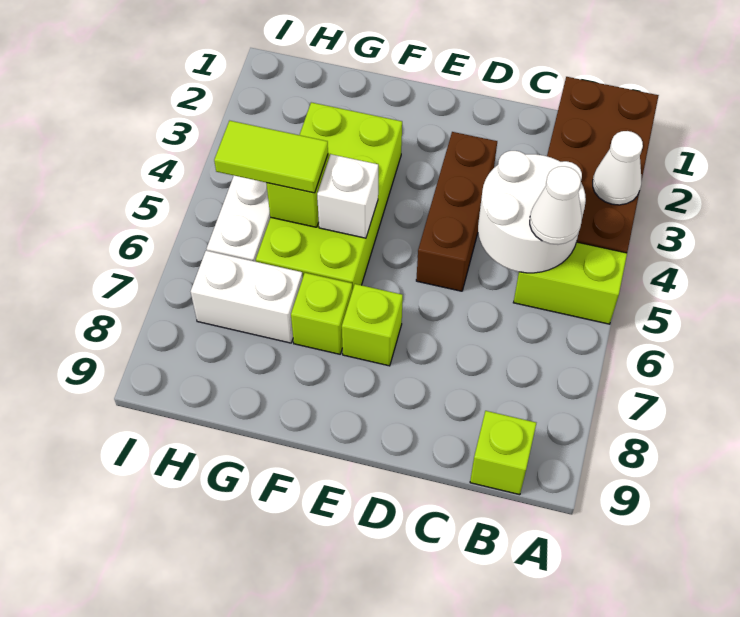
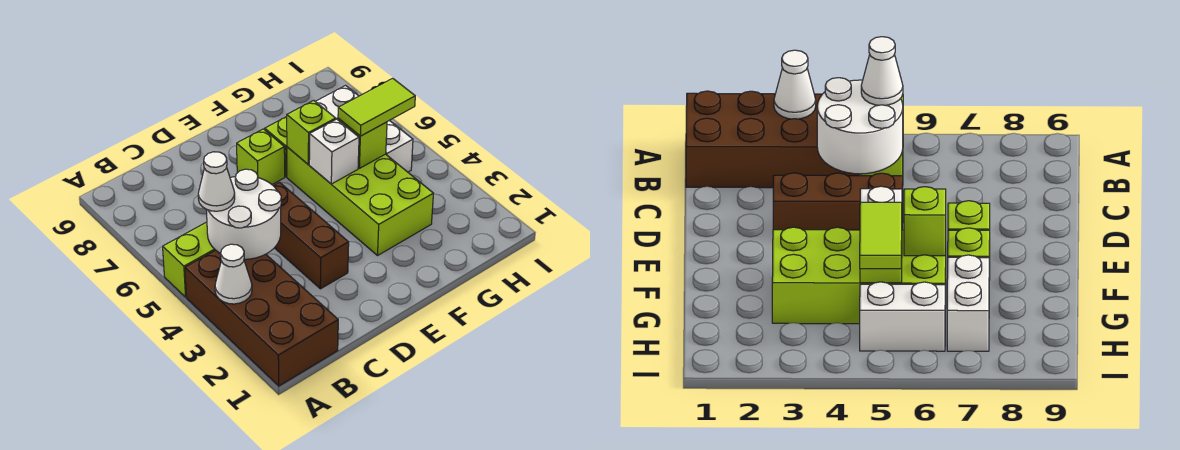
lime brick B9 level 1 -> lime brick F6 level 2

